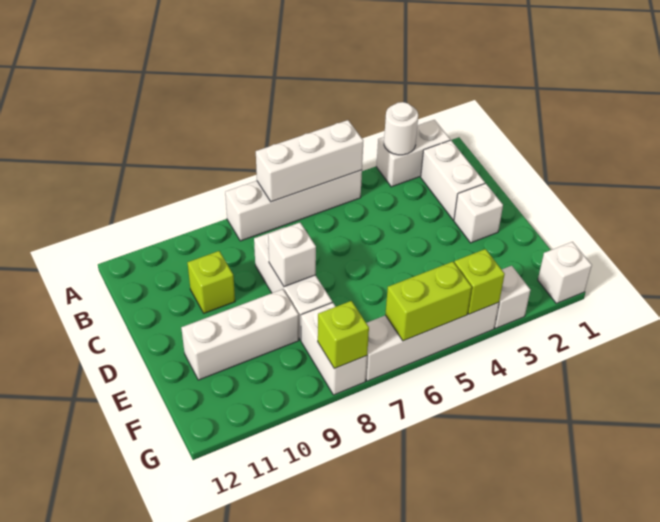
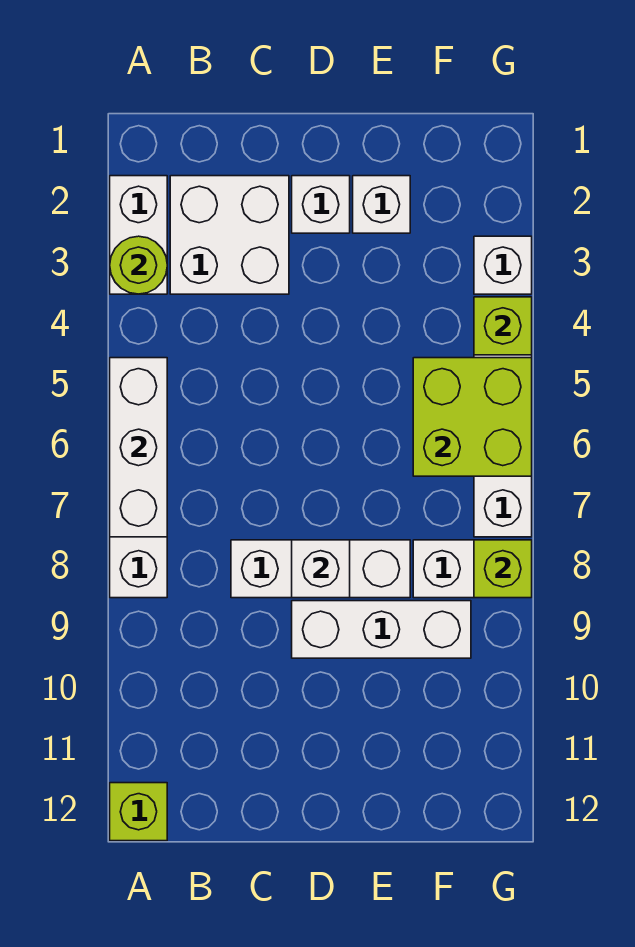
white round brick A3 level 2 -> lime round brick A3 level 2
white brick B2:C2 level 1 -> white brick B2:C3 level 1
lime brick C10 level 1 -> lime brick A12 level 1
white brick E9:E11 level 1 -> white brick D9:F9 level 1
white brick G1 level 1 -> white brick E2 level 1
lime brick G5:G6 level 2 -> lime brick F5:G6 level 2

